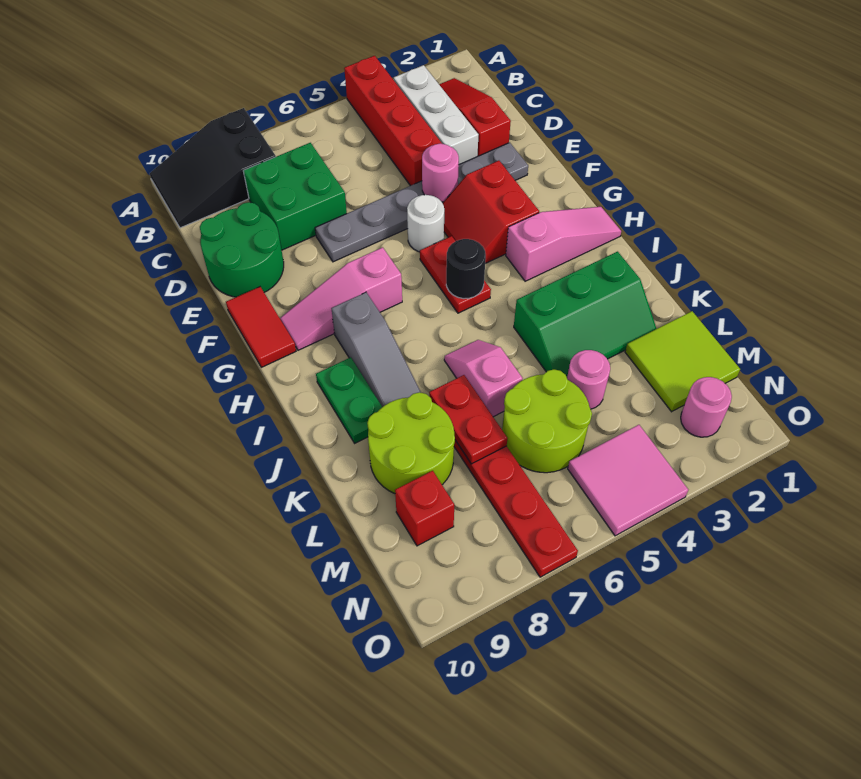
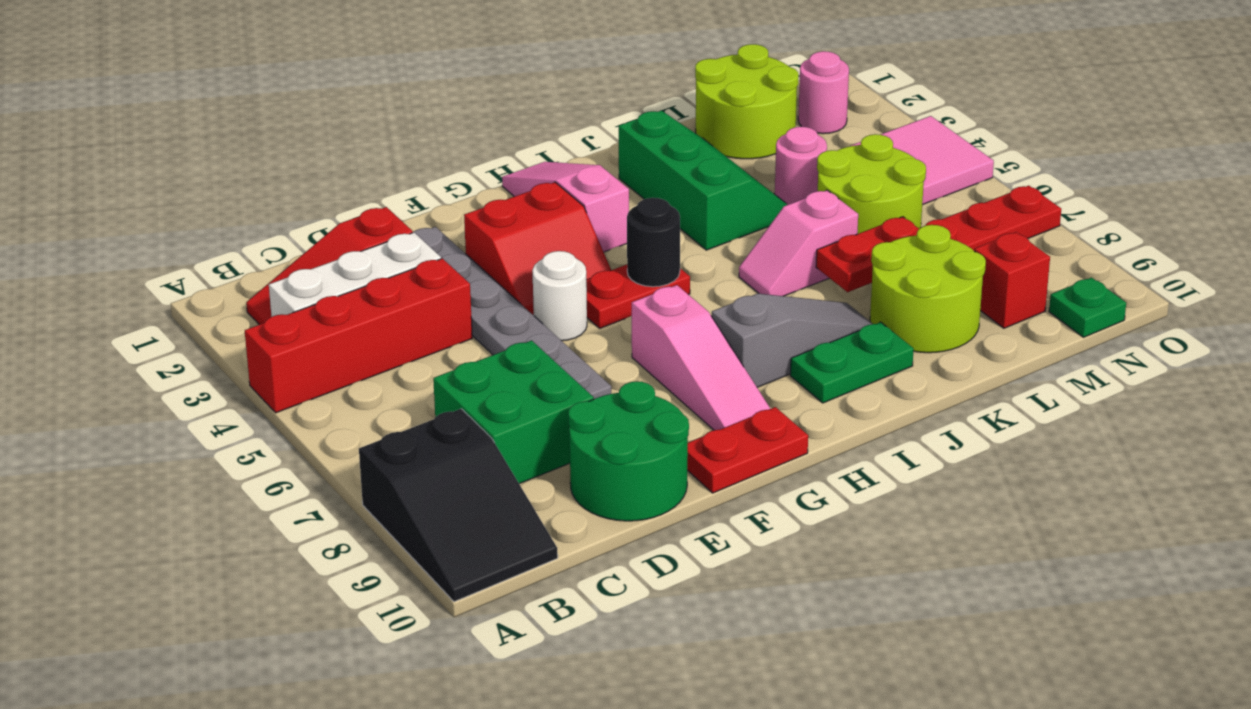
pink round brick E4 level 2 -> none
red tile F10:G10 level 1 -> red plate F10:G10 level 1
lime tile L1:M2 level 1 -> lime round brick L1:M2 level 1
none -> green plate N10 level 1

